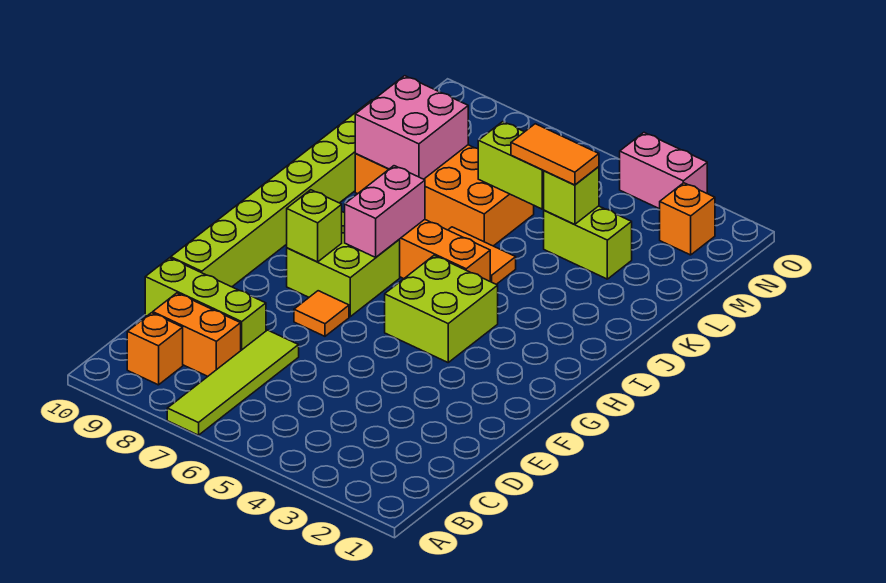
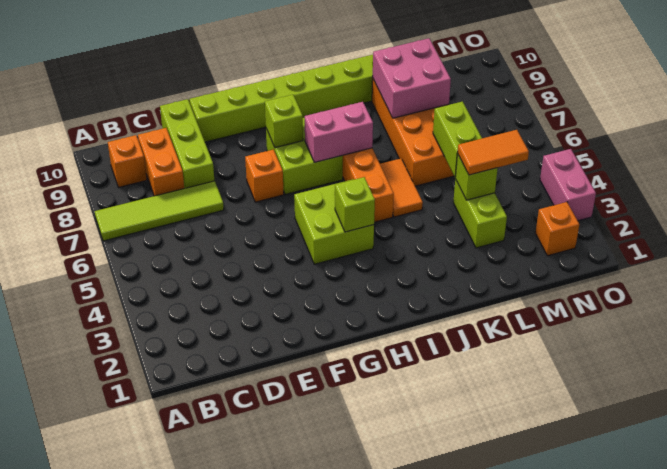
orange tile F7 level 1 -> orange brick F7 level 1
none -> lime brick H4 level 2
orange tile L4:L5 level 3 -> orange tile L4:M4 level 3

